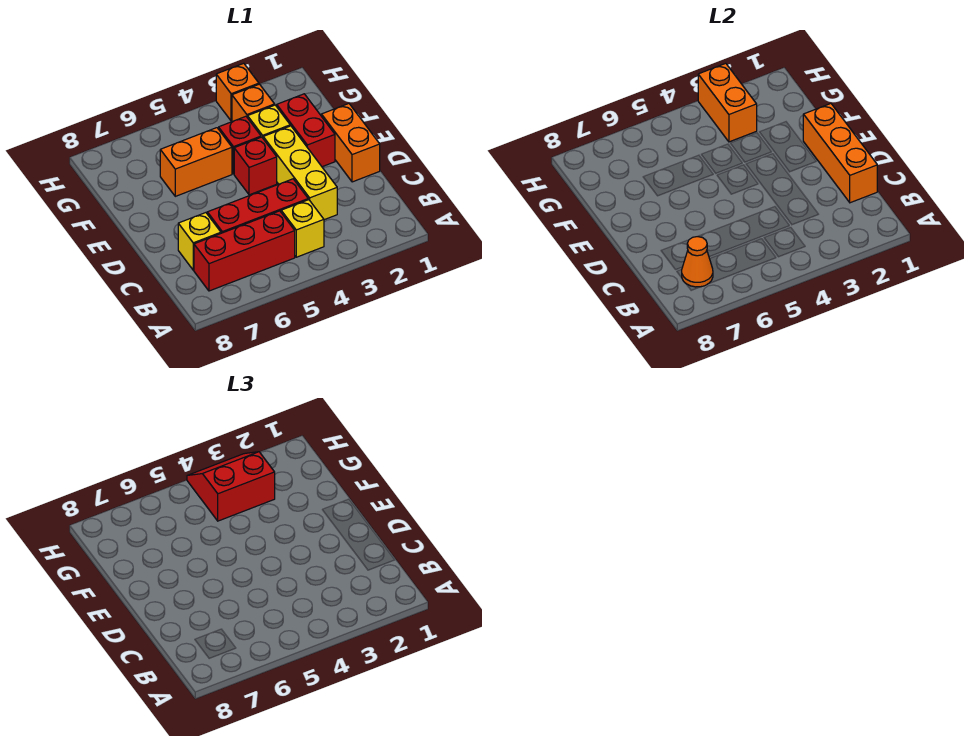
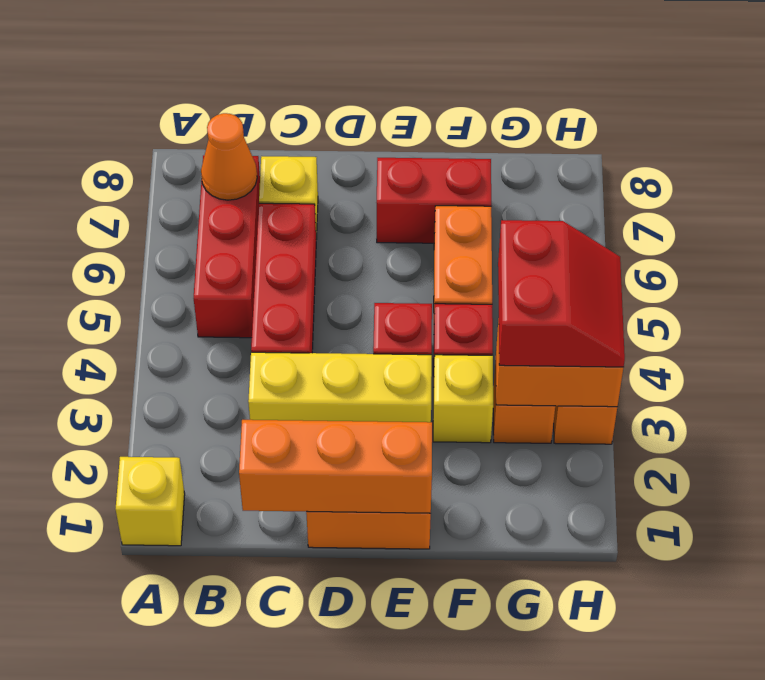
yellow brick B4 level 1 -> yellow brick A1 level 1
red brick E2:F2 level 1 -> red brick E7:F7 level 1

